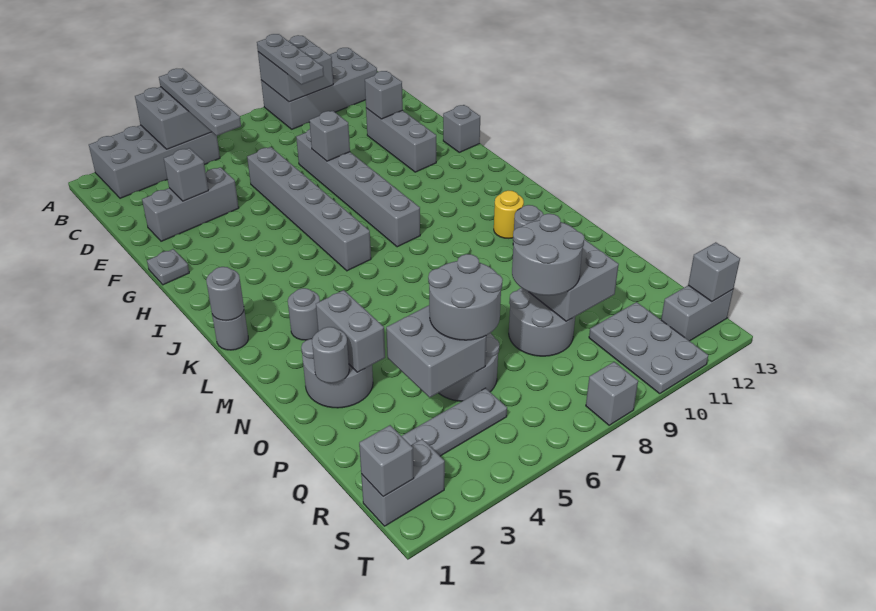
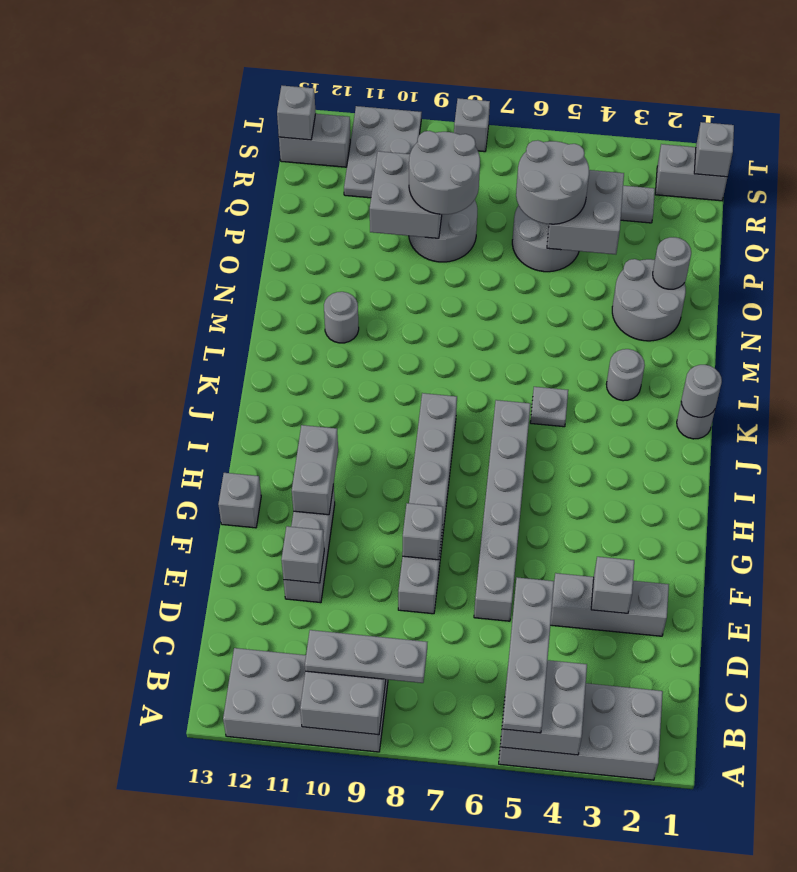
grey plate A9:C9 level 3 -> grey plate B8:B10 level 3
grey plate G1 level 1 -> grey plate K5 level 1
yellow round brick L11 level 1 -> none
grey brick N3:O3 level 2 -> grey brick G11:H11 level 2

